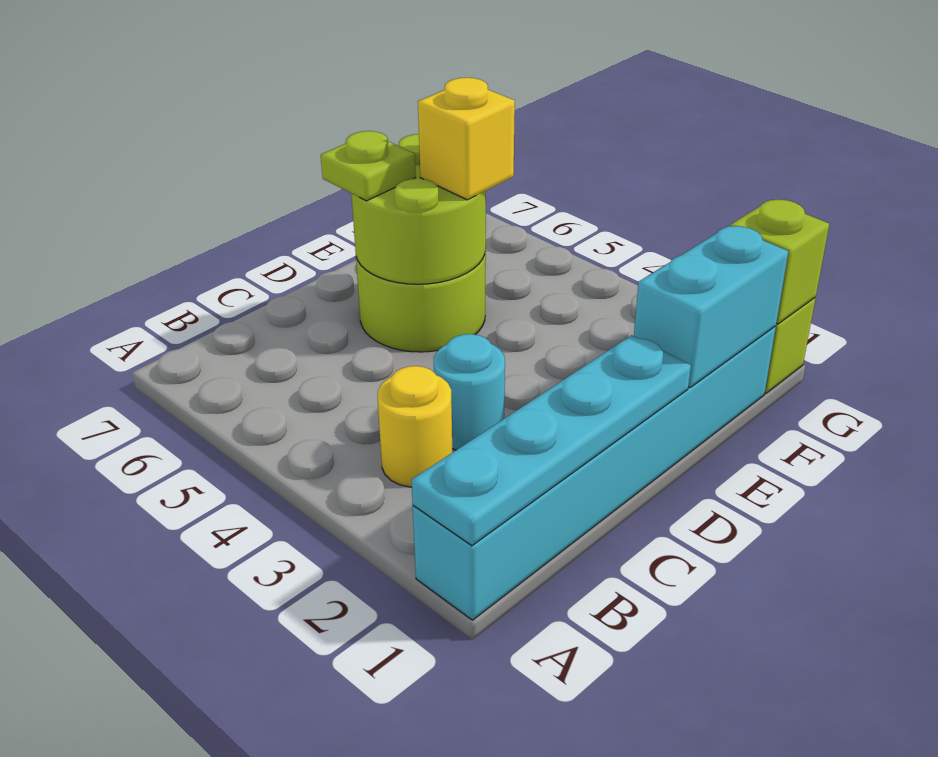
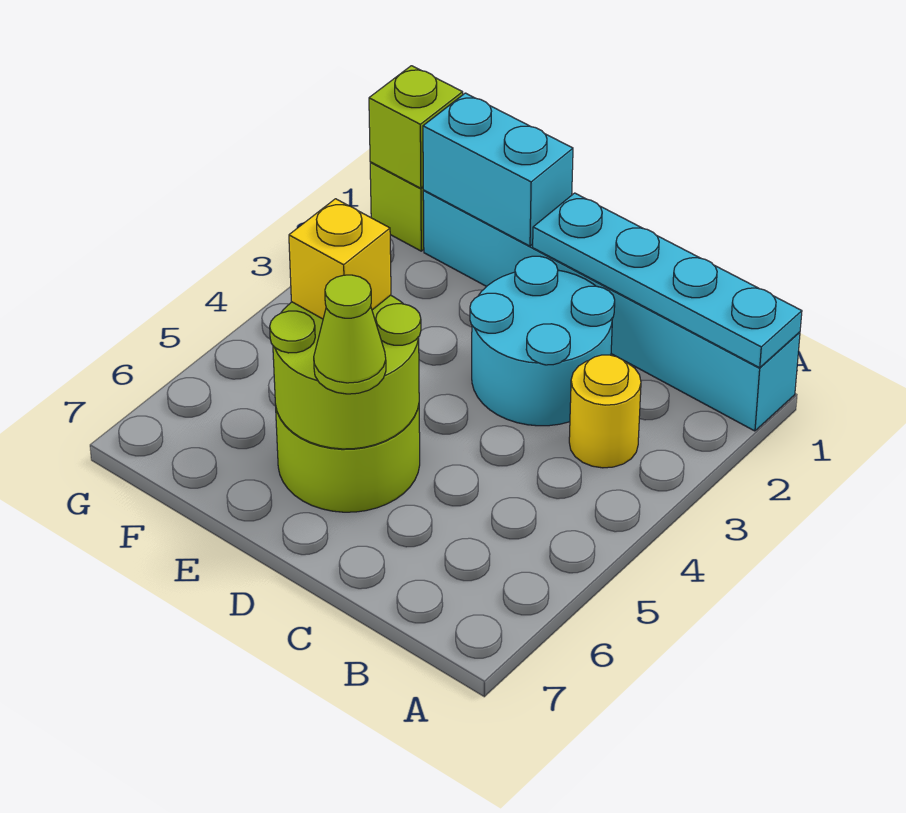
cyan round brick C3 level 1 -> cyan round brick C2:D3 level 1
lime plate D6 level 3 -> lime cone D6 level 3

